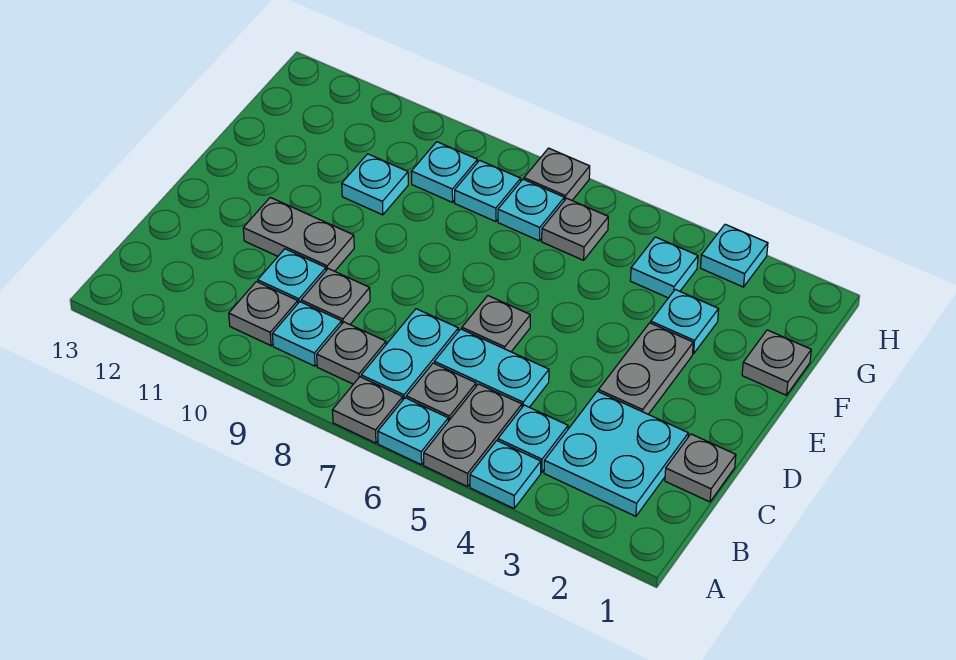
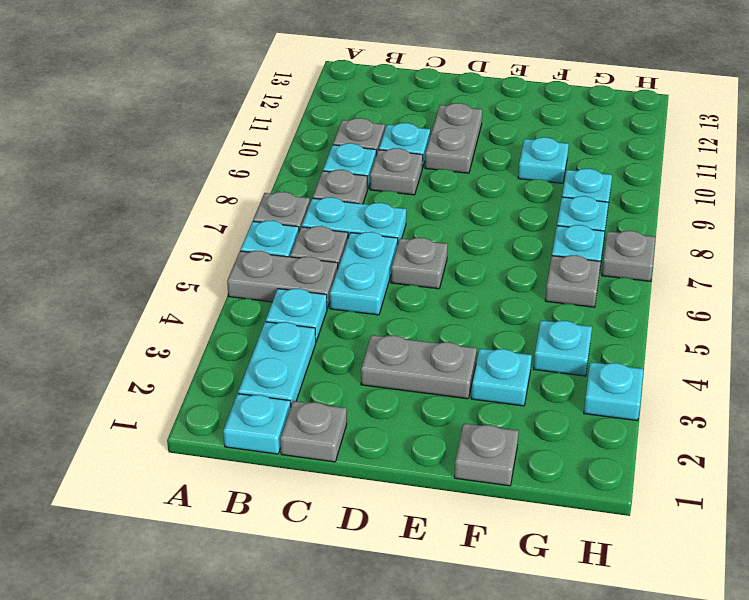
cyan plate A4 level 1 -> cyan plate B1 level 1
cyan plate B2:C3 level 1 -> cyan plate B2:B3 level 1

